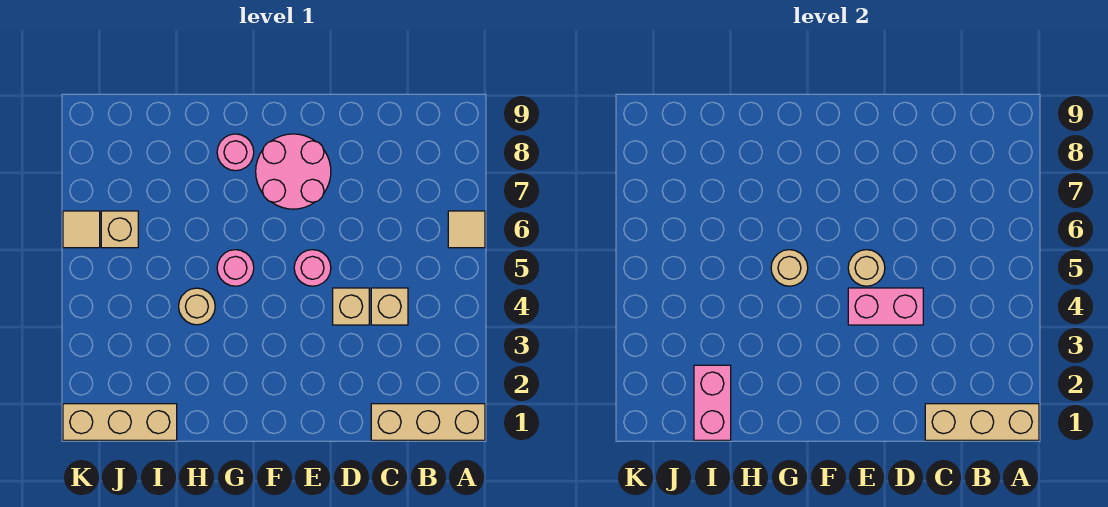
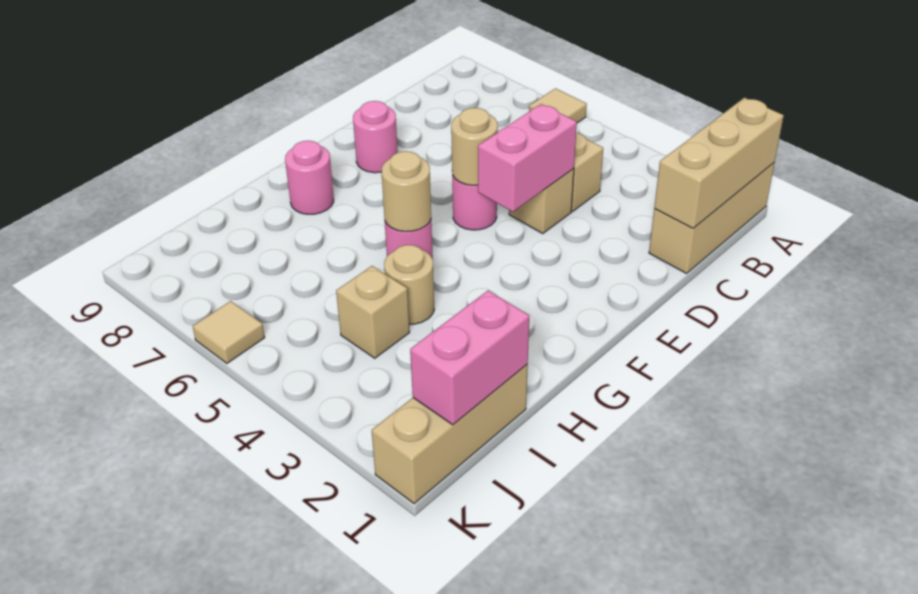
pink round brick E7:F8 level 1 -> pink round brick E8 level 1
pink brick I1:I2 level 2 -> pink brick I1:J1 level 2
tan brick J6 level 1 -> tan brick I4 level 1

